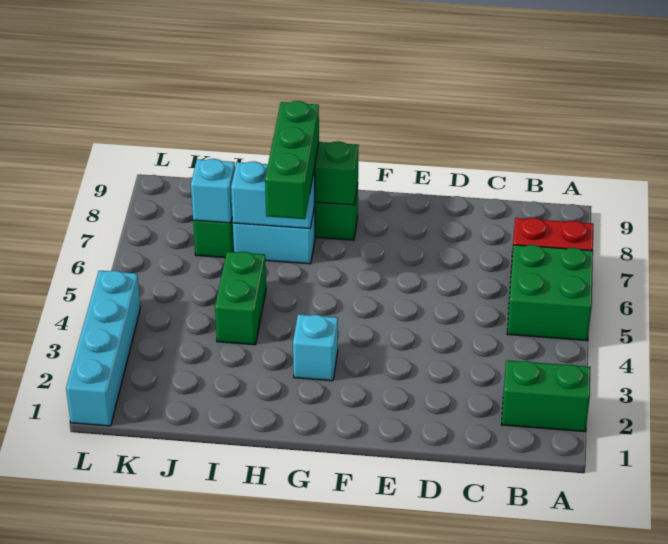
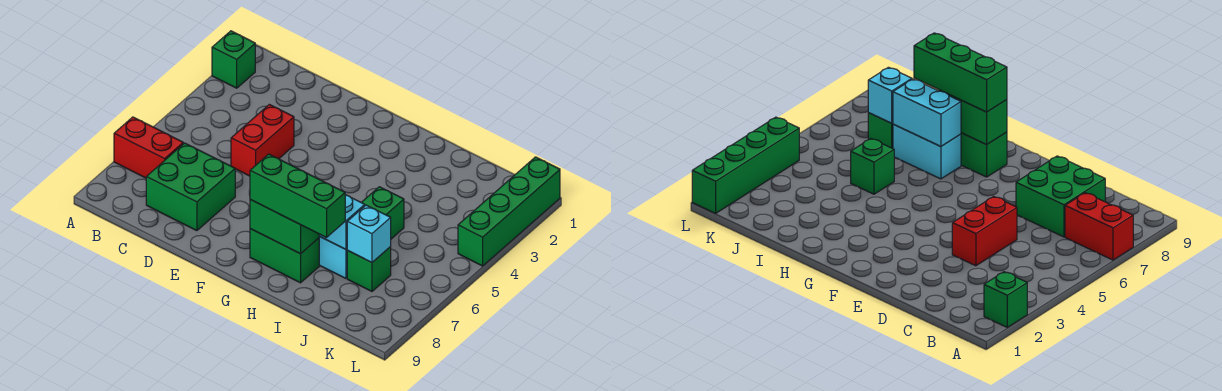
green brick A2:B2 level 1 -> green brick A2 level 1
green brick A5:B6 level 1 -> green brick C7:D8 level 1
none -> red brick D4:D5 level 1
cyan brick G3 level 1 -> none
green brick H6:H8 level 3 -> green brick G8:I8 level 3
green brick I4:I5 level 1 -> green brick I5 level 1
cyan brick L1:L4 level 1 -> green brick L1:L4 level 1

